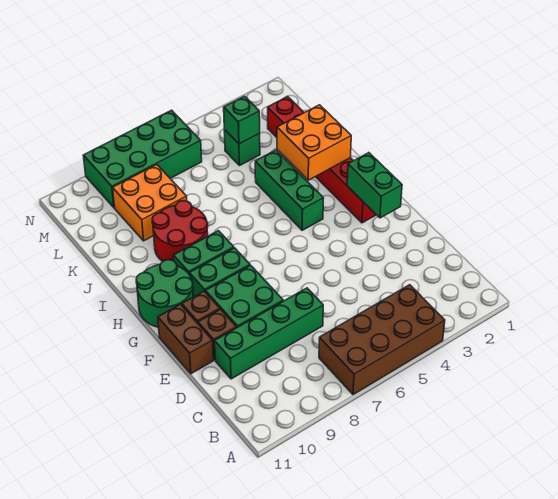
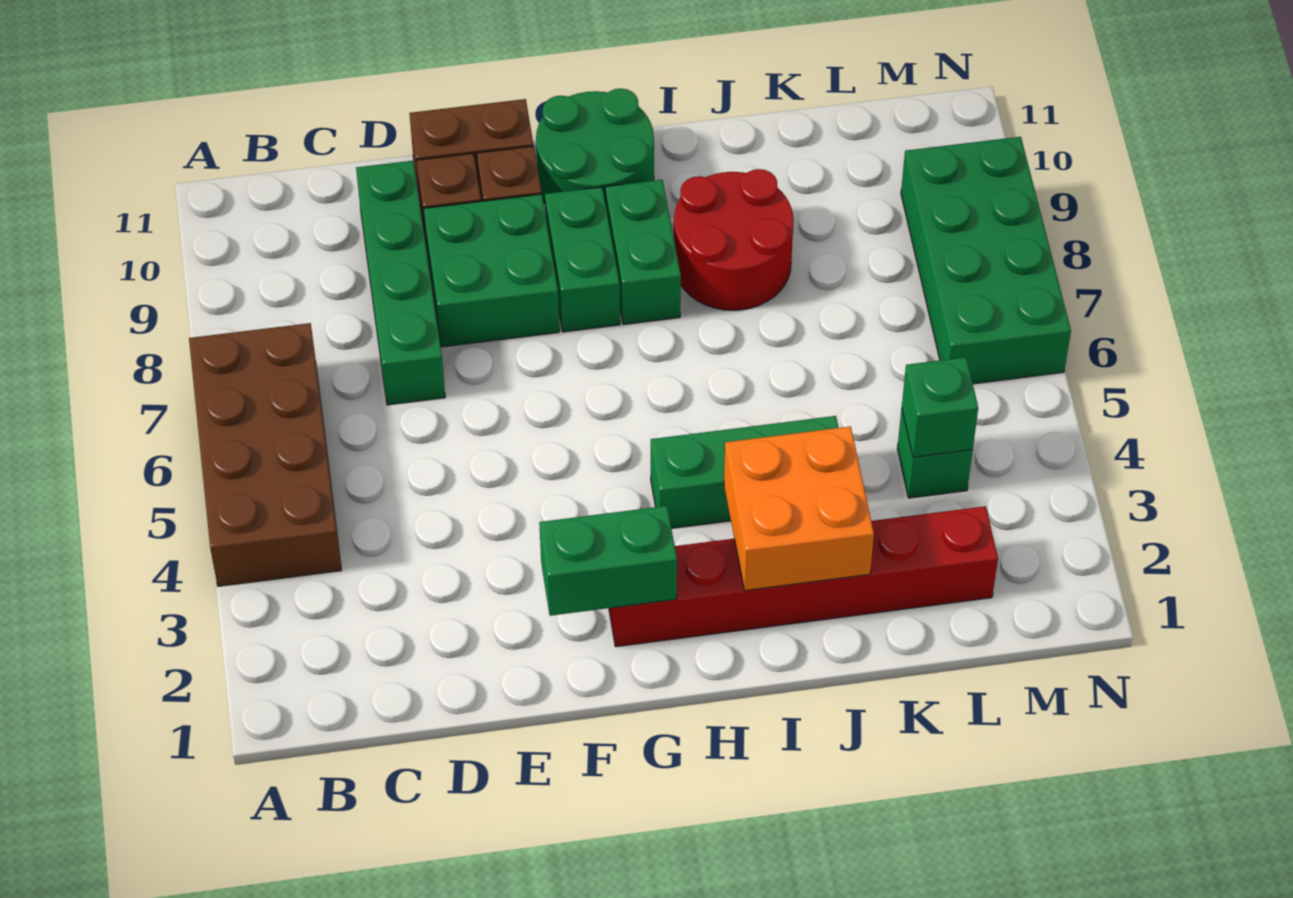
orange brick K8:L9 level 1 -> none

